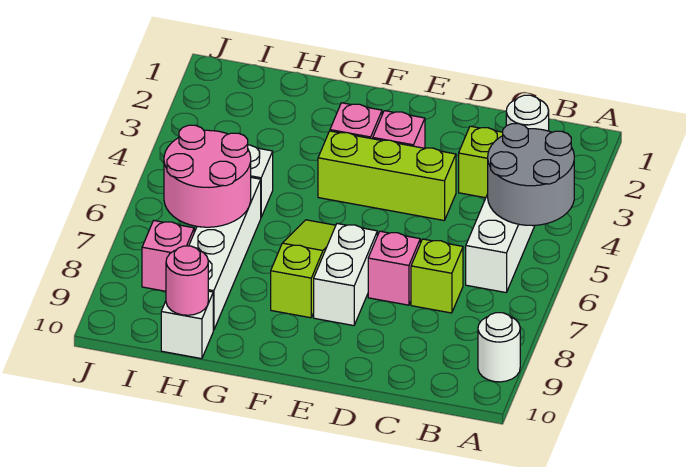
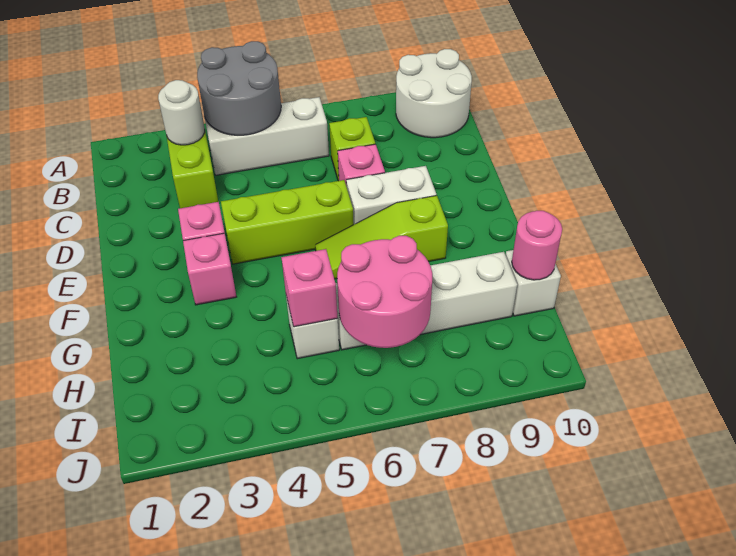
white round brick A9 level 1 -> white round brick A9:B10 level 1
lime brick D4:F4 level 1 -> lime brick E4:E6 level 1
pink brick I8 level 1 -> pink brick H5 level 2

